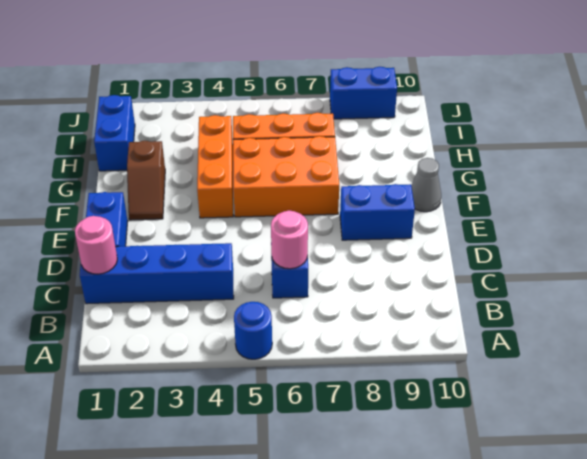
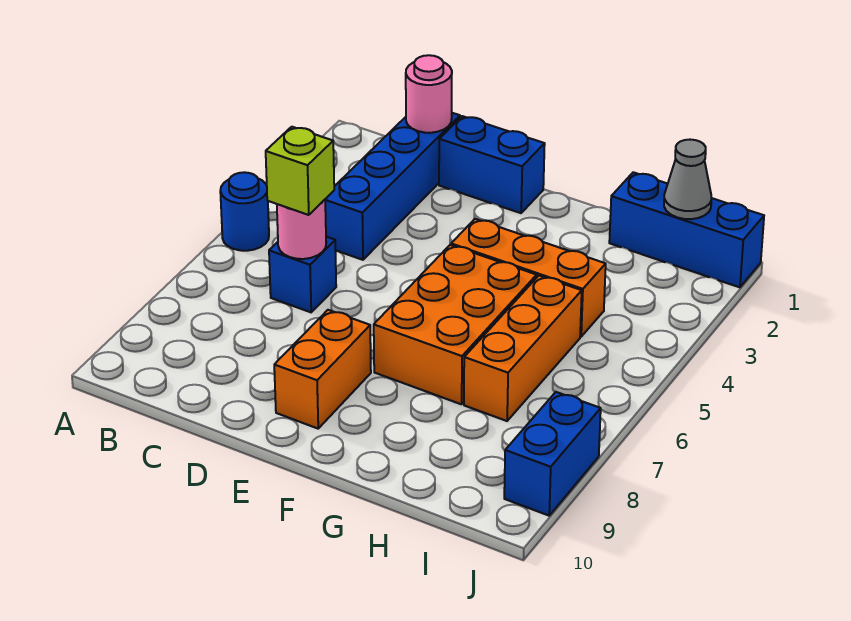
none -> lime brick C6 level 3
blue brick E8:E9 level 1 -> orange brick E8:E9 level 1
brown slope F2:G2 level 1 top G -> none
grey cone F10 level 1 -> grey cone I1 level 2
blue brick H1:I1 level 1 -> blue brick H1:J1 level 1

